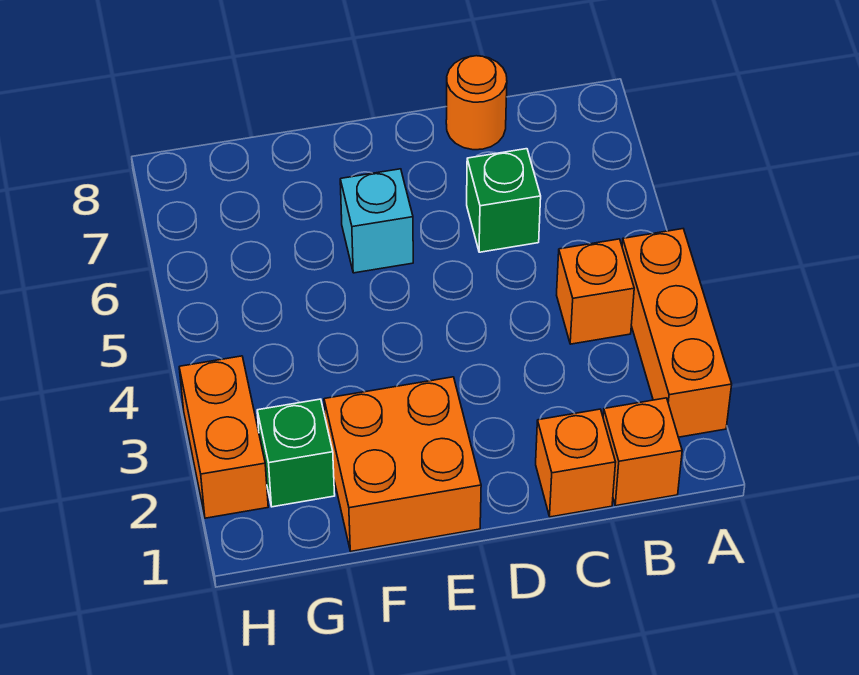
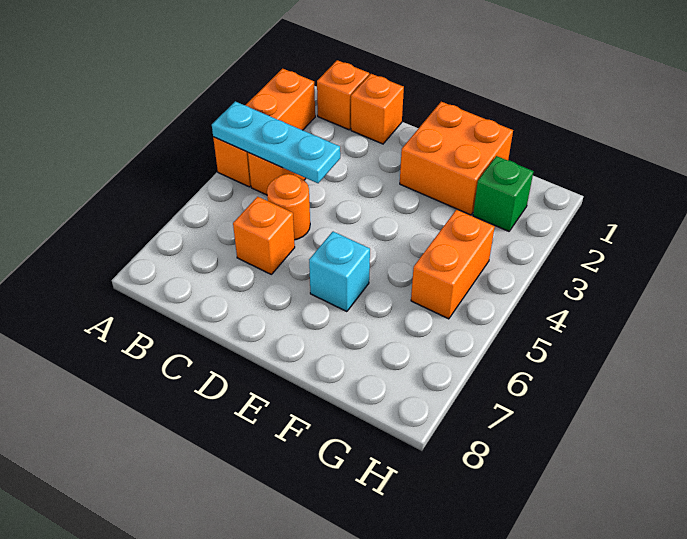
none -> cyan plate A4:C4 level 2
green brick C6 level 1 -> orange brick C6 level 1
orange round brick C8 level 1 -> orange round brick C5 level 1
orange brick H2:H3 level 1 -> orange brick G4:G5 level 1

